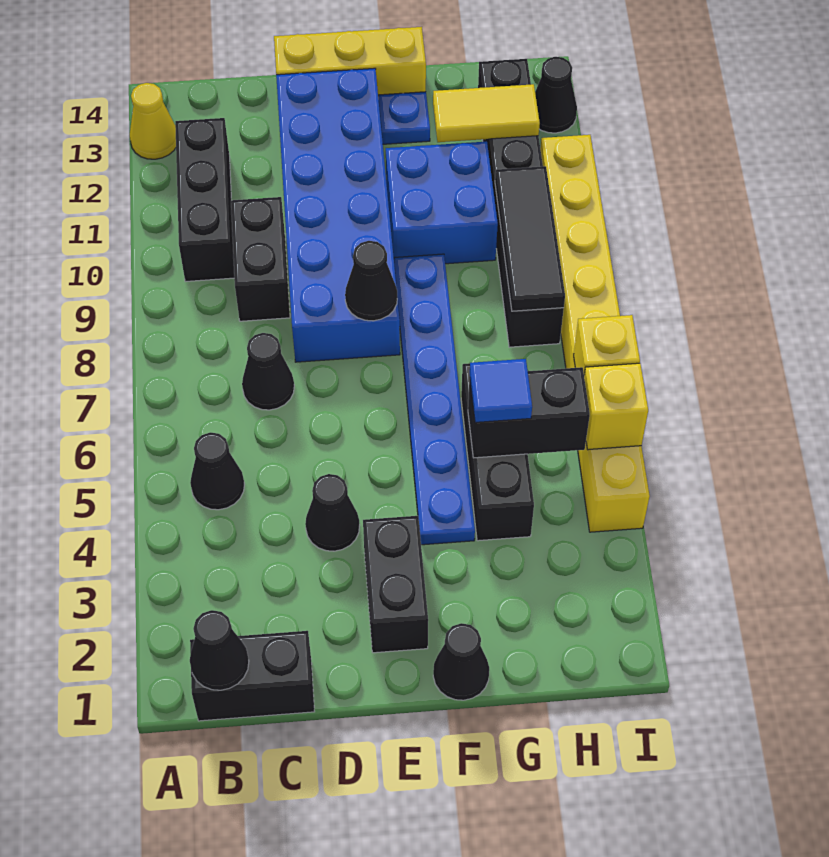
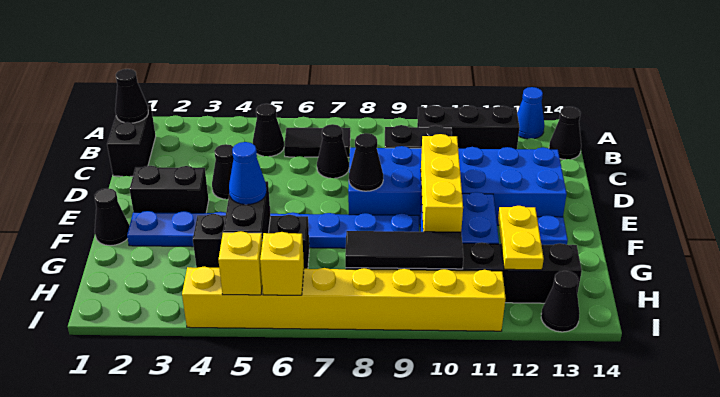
yellow cone A13 level 1 -> blue cone A13 level 1
none -> black tile B6:B7 level 1
none -> black cone B14 level 1
yellow brick D14:F14 level 1 -> yellow brick E10:G10 level 2
blue plate F4:F9 level 1 -> blue plate F2:F9 level 1
blue tile G5 level 3 -> blue cone G5 level 3
yellow tile G12:H12 level 2 -> yellow plate G12:H12 level 2

